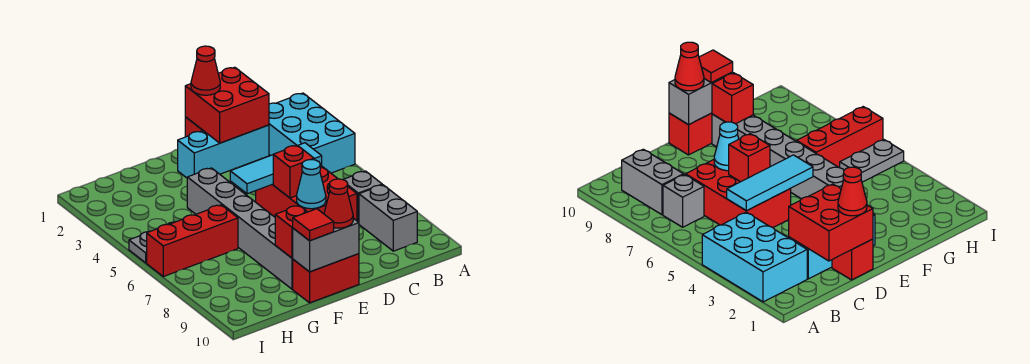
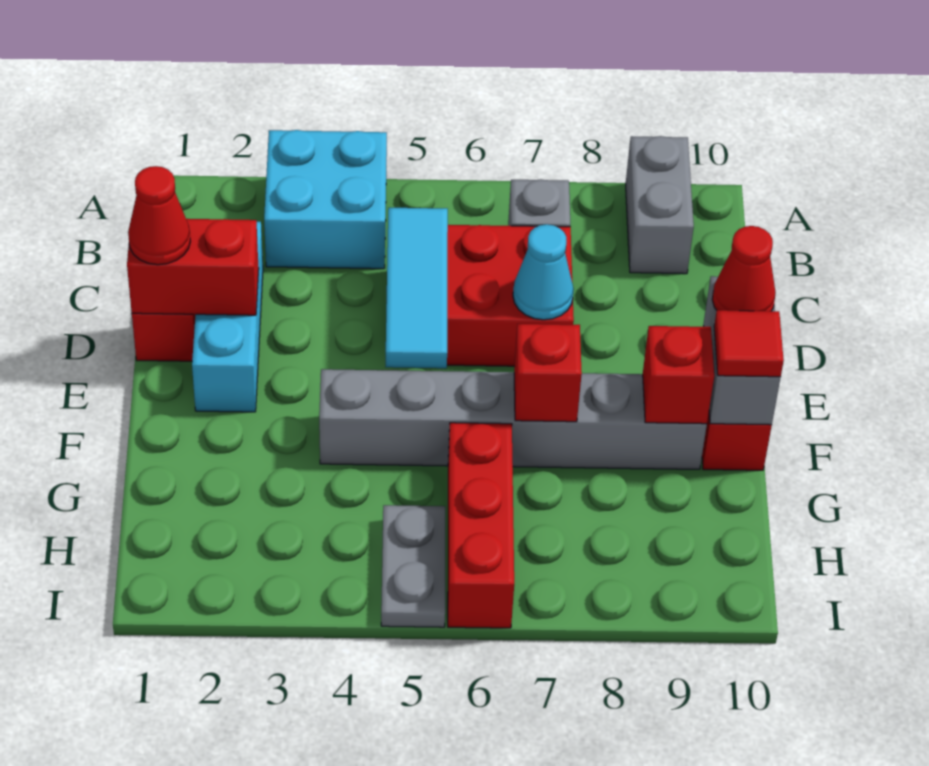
cyan brick A2:B4 level 1 -> cyan brick A3:B4 level 1
grey brick B8:B9 level 1 -> grey brick A9:B9 level 1
red brick C1:D2 level 2 -> red brick D1:D2 level 2
red brick D6 level 2 -> red brick F7 level 2

